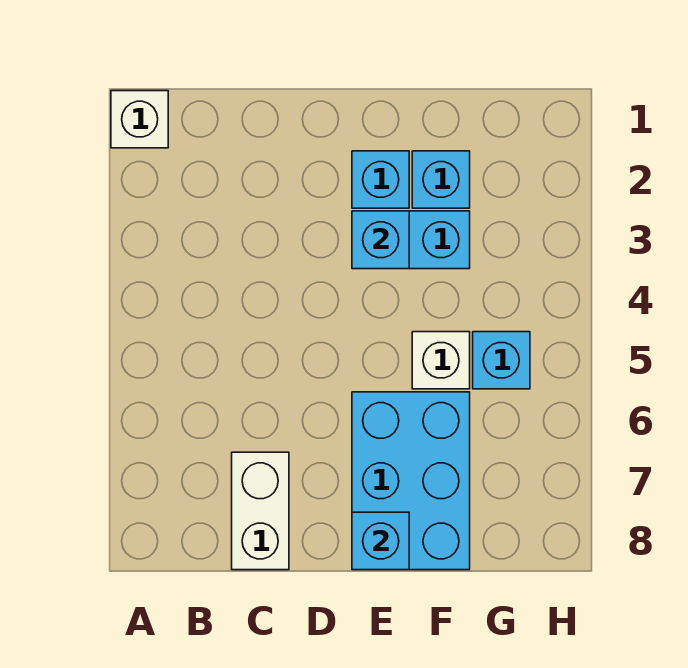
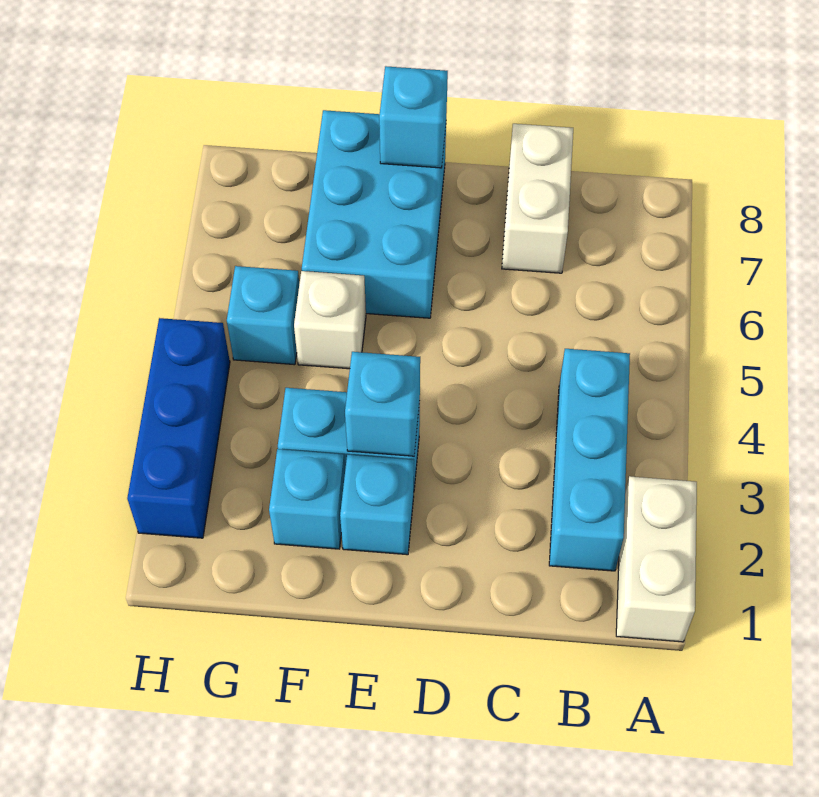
white brick A1 level 1 -> white brick A1:A2 level 1
none -> cyan brick B2:B4 level 1
none -> blue brick H2:H4 level 1

